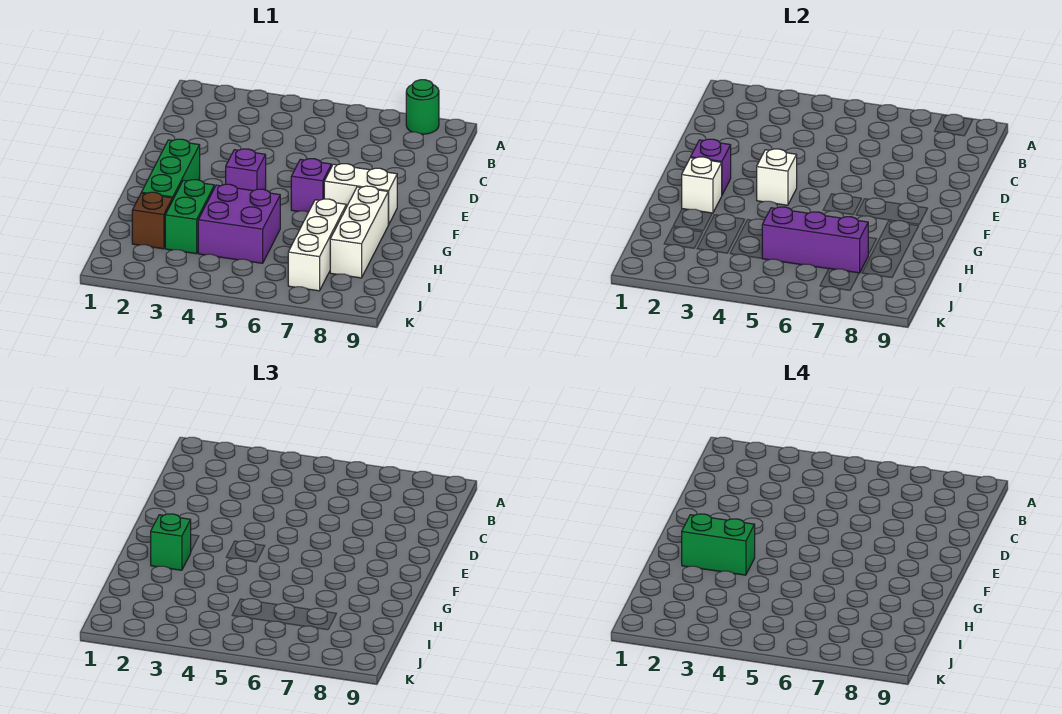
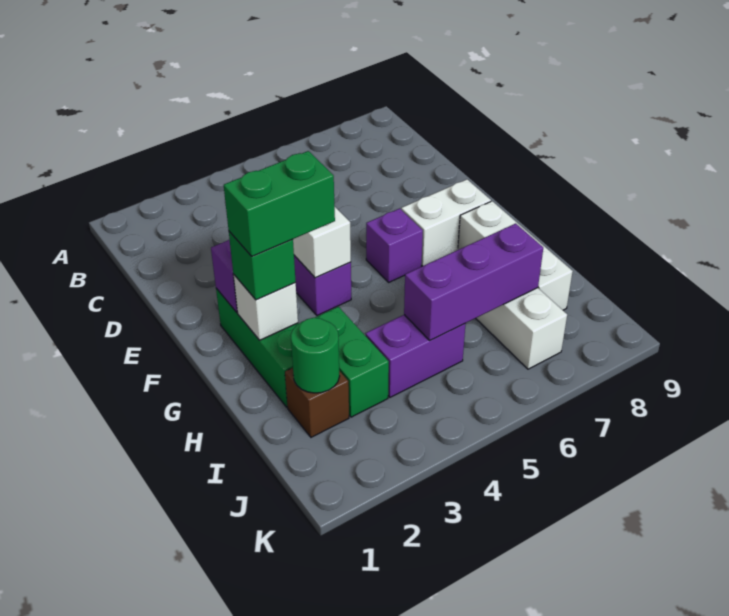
green round brick A8 level 1 -> green round brick I2 level 2
purple brick H4:I5 level 1 -> purple brick I4:I5 level 1

